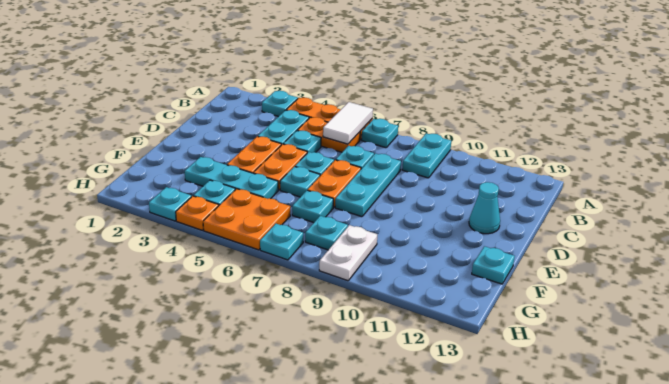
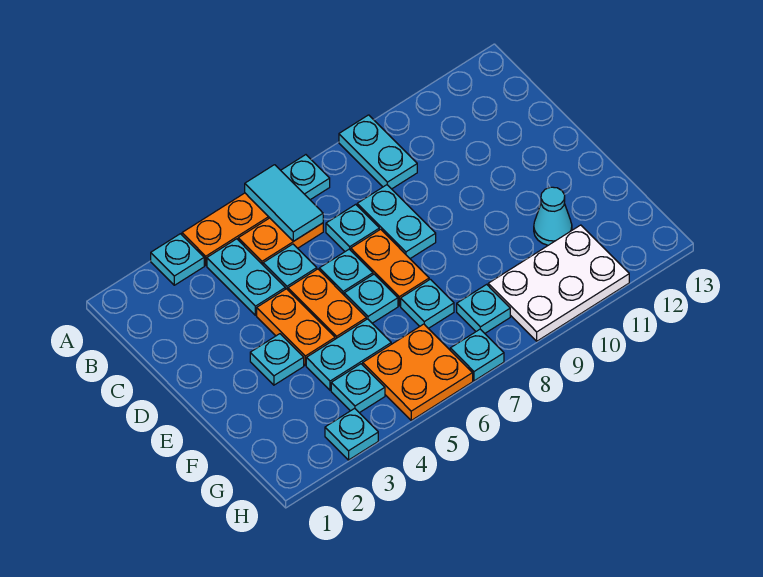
white tile A6:B6 level 2 -> cyan tile A6:B6 level 2
cyan plate C8:E8 level 1 -> cyan plate C8:D8 level 1
cyan cone D12 level 1 -> cyan cone F11 level 1
cyan plate F3:F5 level 1 -> cyan plate F4:F5 level 1
cyan plate F13 level 1 -> cyan plate E3 level 1
white plate G9:H9 level 1 -> white plate G9:H11 level 1
orange plate H4 level 1 -> none

